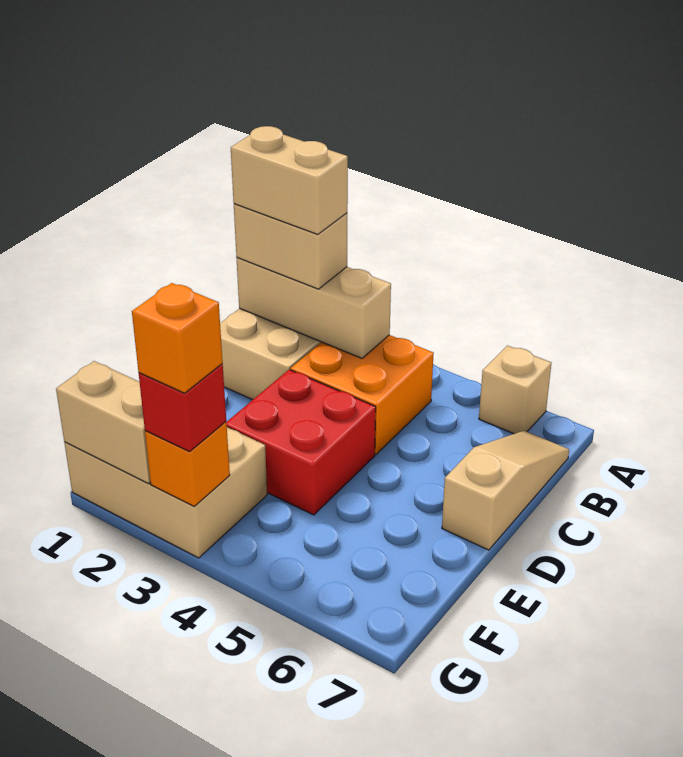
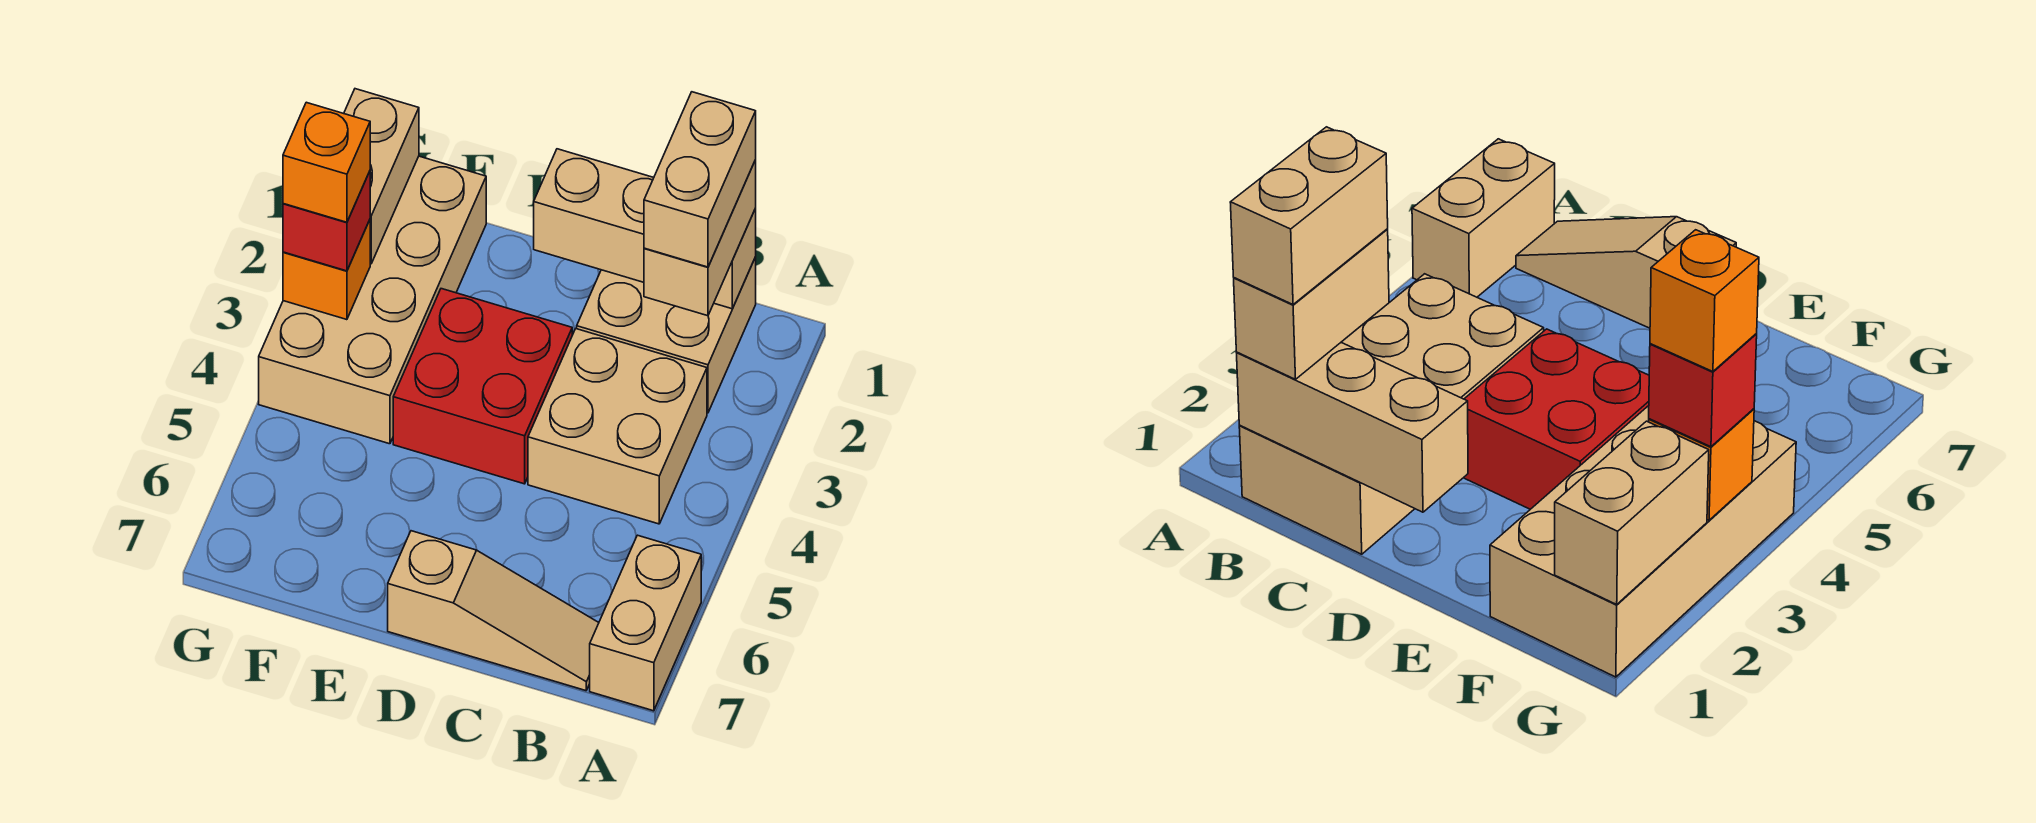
tan brick A6 level 1 -> tan brick A6:A7 level 1
tan brick B1:B3 level 2 -> tan brick B1:D1 level 2
orange brick B3:C4 level 1 -> tan brick B3:C4 level 1
tan brick F1:G3 level 1 -> tan brick F1:G4 level 1

